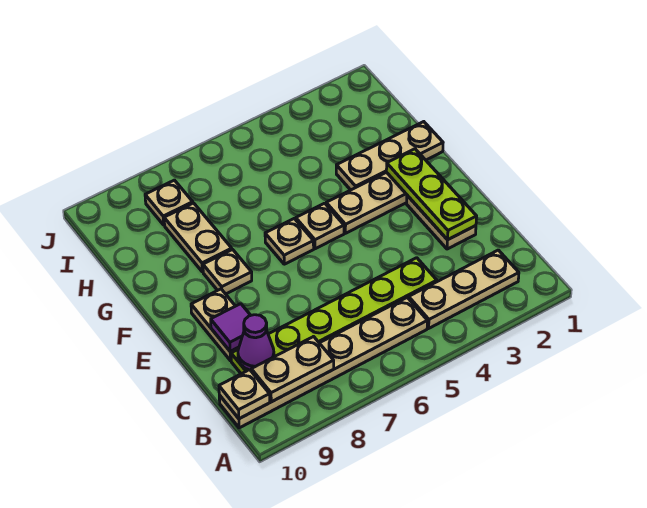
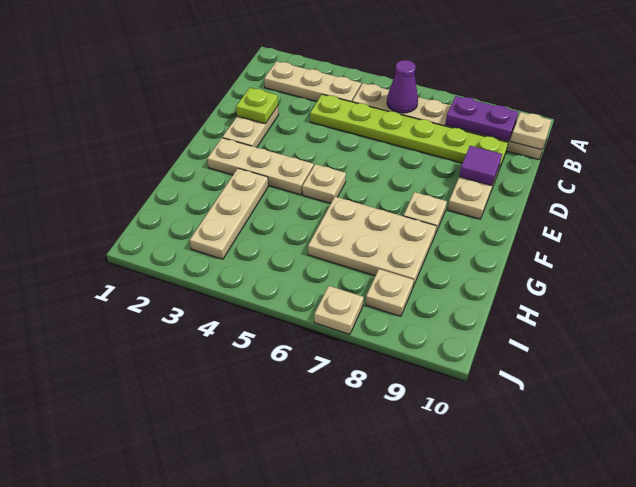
tan plate B8:B9 level 2 -> purple plate B8:B9 level 2
purple cone C9 level 2 -> purple cone B6 level 2
lime plate D2:F2 level 2 -> lime plate D2 level 2
tan plate F6 level 1 -> tan plate J7 level 1
tan plate G1:G3 level 1 -> tan plate G3:I3 level 1
tan plate G8:H8 level 1 -> tan plate G6:H8 level 1

